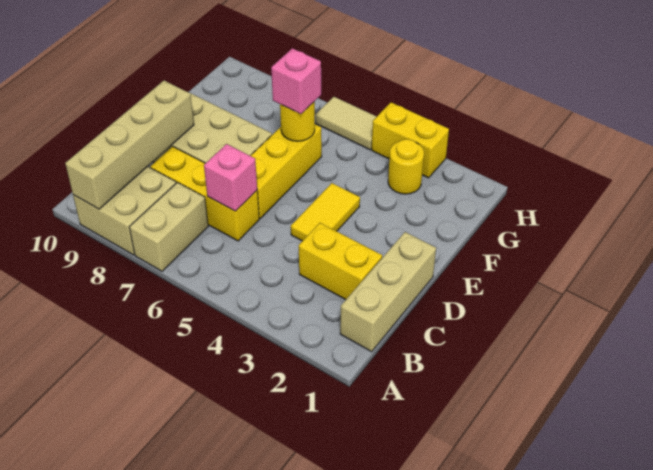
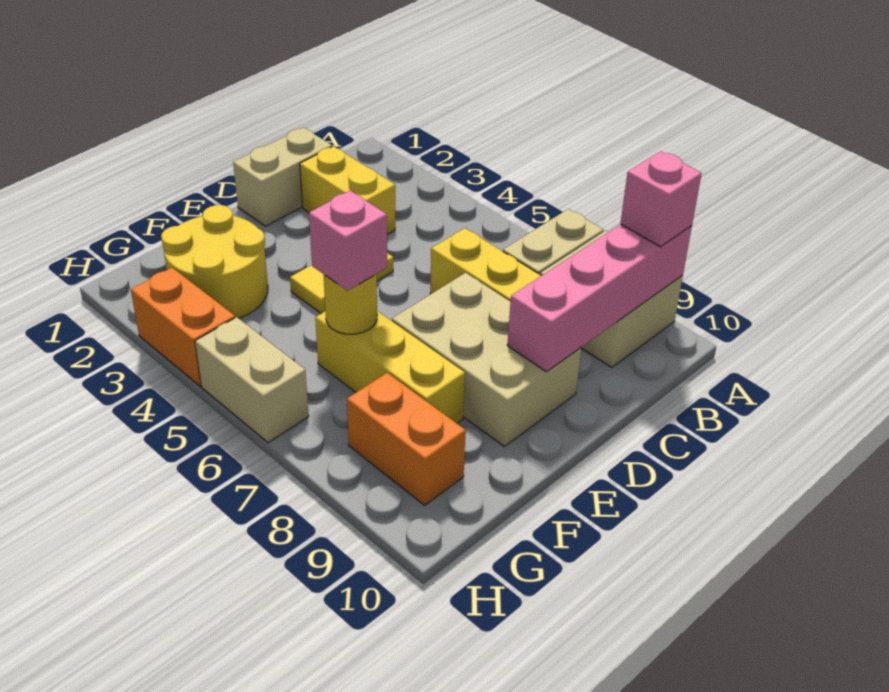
tan brick A9:D9 level 2 -> pink brick A9:D9 level 2
tan brick B1:D1 level 1 -> tan brick C1:D1 level 1
pink brick C6 level 2 -> pink brick A9 level 3
yellow brick D6:F6 level 1 -> yellow brick F6:F8 level 1
yellow round brick G3 level 1 -> yellow round brick F2:G3 level 1
none -> orange brick G8:G9 level 1
yellow brick H3:H4 level 1 -> orange brick H3:H4 level 1
tan tile H5:H6 level 1 -> tan brick H5:H6 level 1

